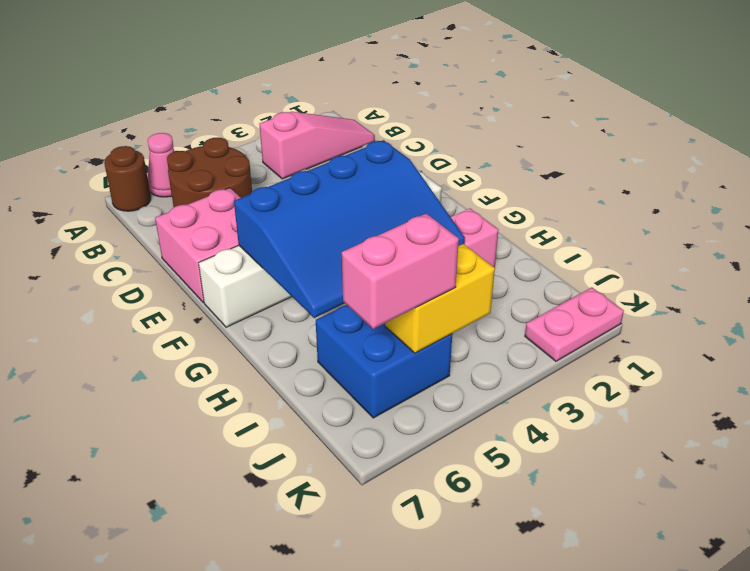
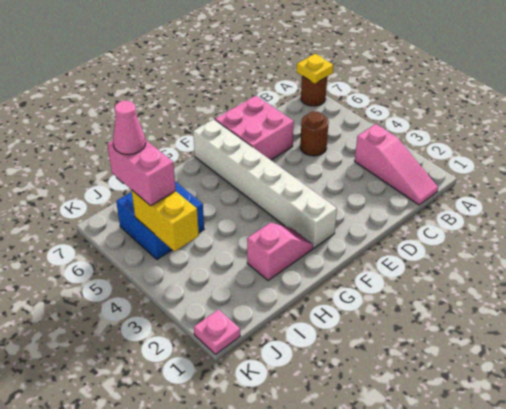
pink cone A6 level 1 -> pink cone J6 level 4
none -> yellow plate A7 level 2
brown round brick B5:C6 level 1 -> brown round brick C5 level 1
blue slope F3:H6 level 2 top F -> none
pink plate K1:K2 level 1 -> pink plate K1 level 1

